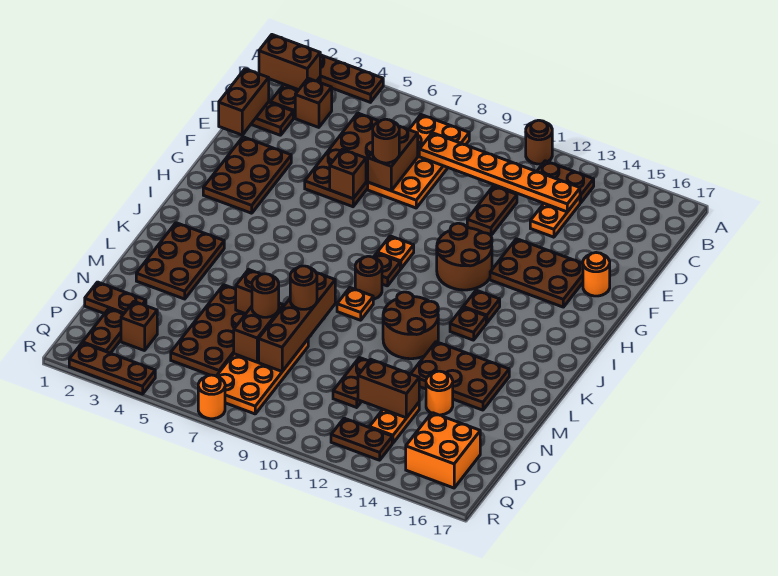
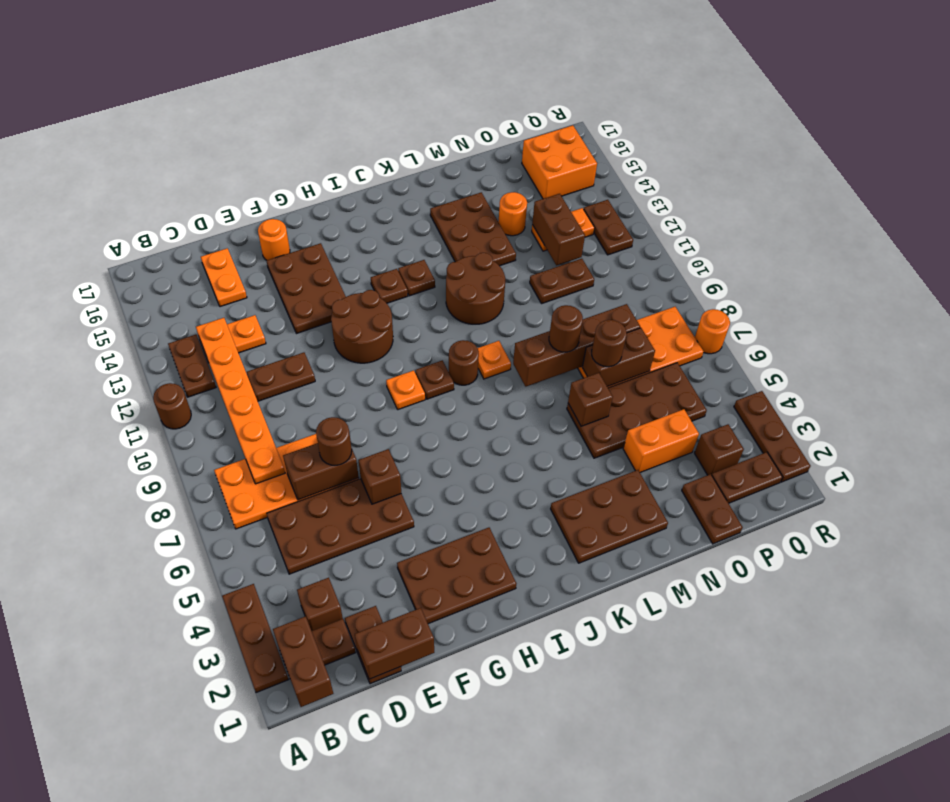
none -> orange plate D15:D16 level 1
none -> orange brick N4:O4 level 1

